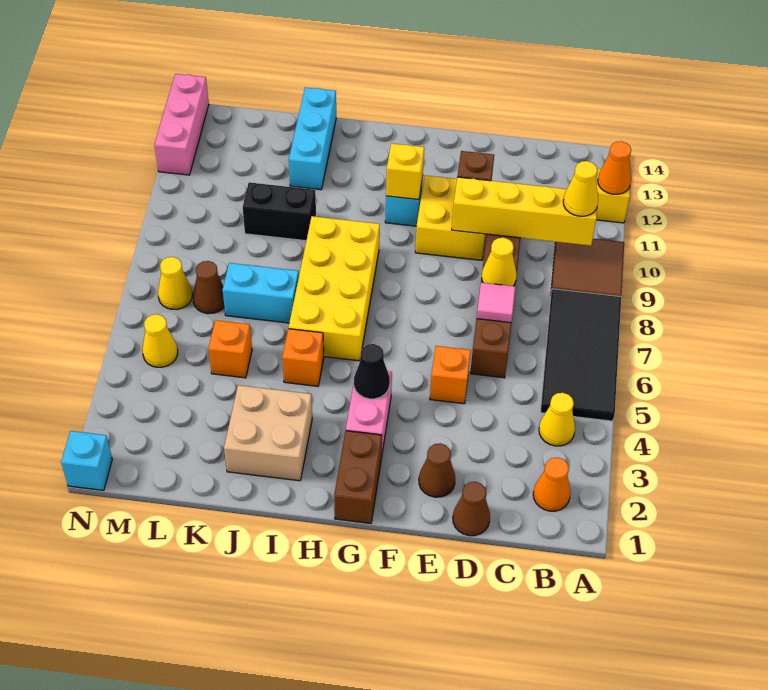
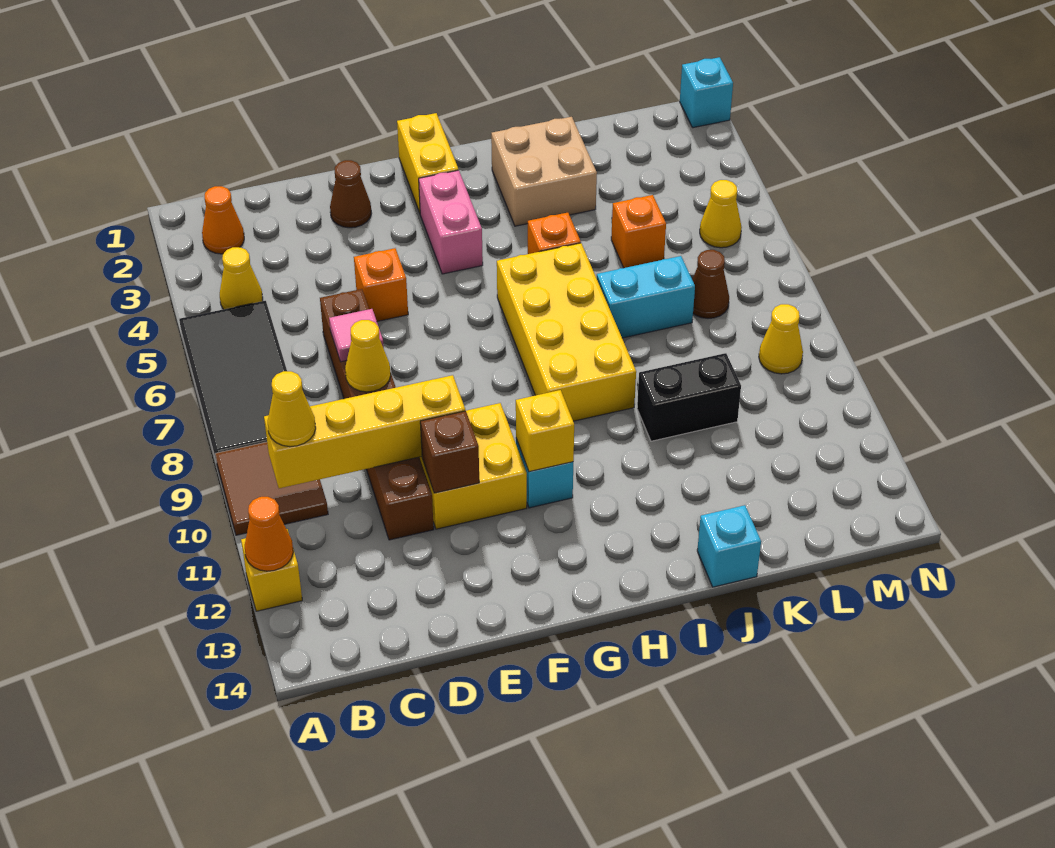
brown cone D1 level 1 -> none
brown brick G1:G2 level 1 -> yellow brick G1:G2 level 1
black cone G4 level 2 -> none
cyan brick J12:J14 level 1 -> cyan brick J14 level 1
yellow cone M7 level 1 -> yellow cone M9 level 1
pink brick N12:N14 level 1 -> none

